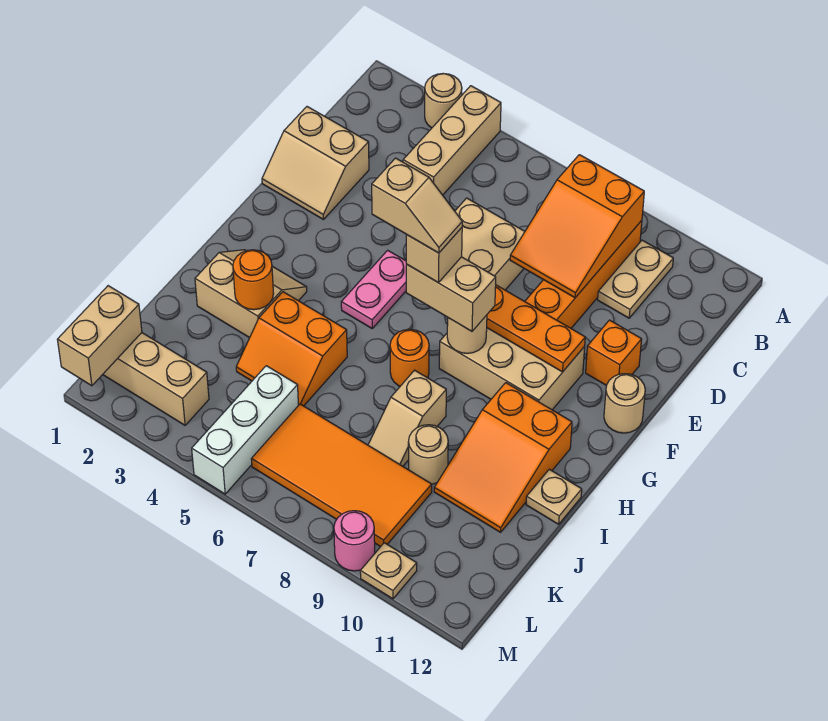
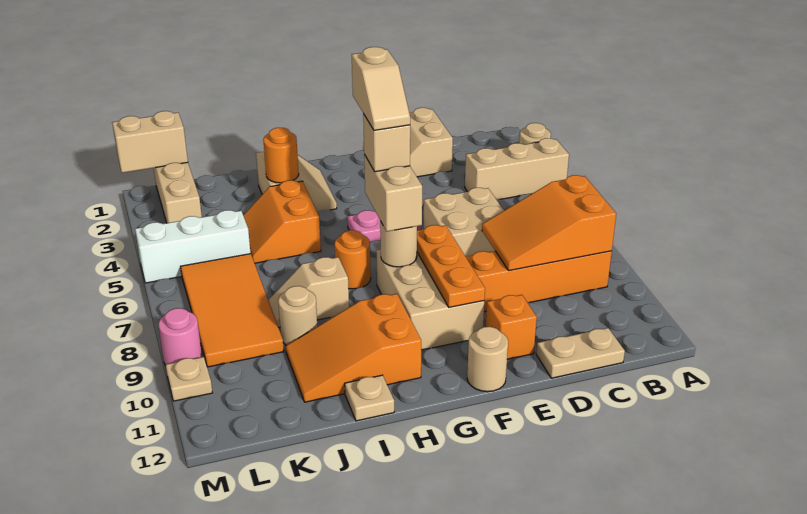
tan plate B10:C10 level 1 -> tan plate C12:D12 level 1

